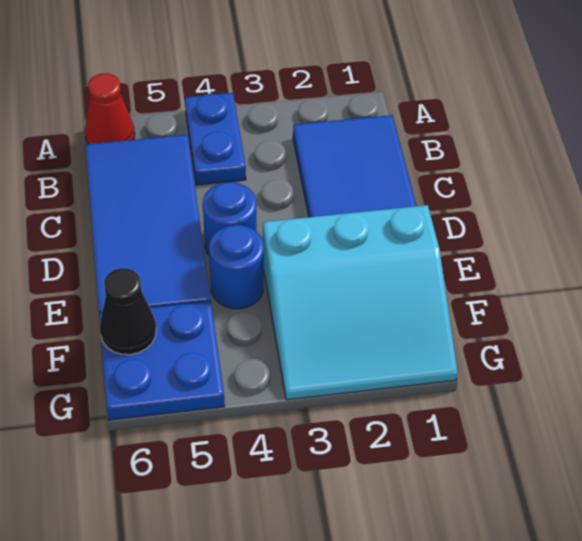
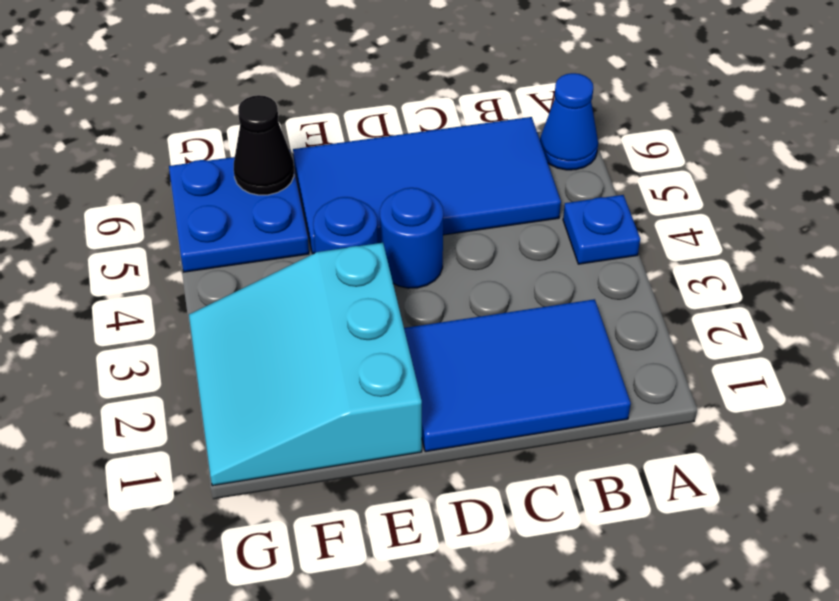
blue plate A4:B4 level 1 -> blue plate A4 level 1
red cone A6 level 1 -> blue cone A6 level 1

